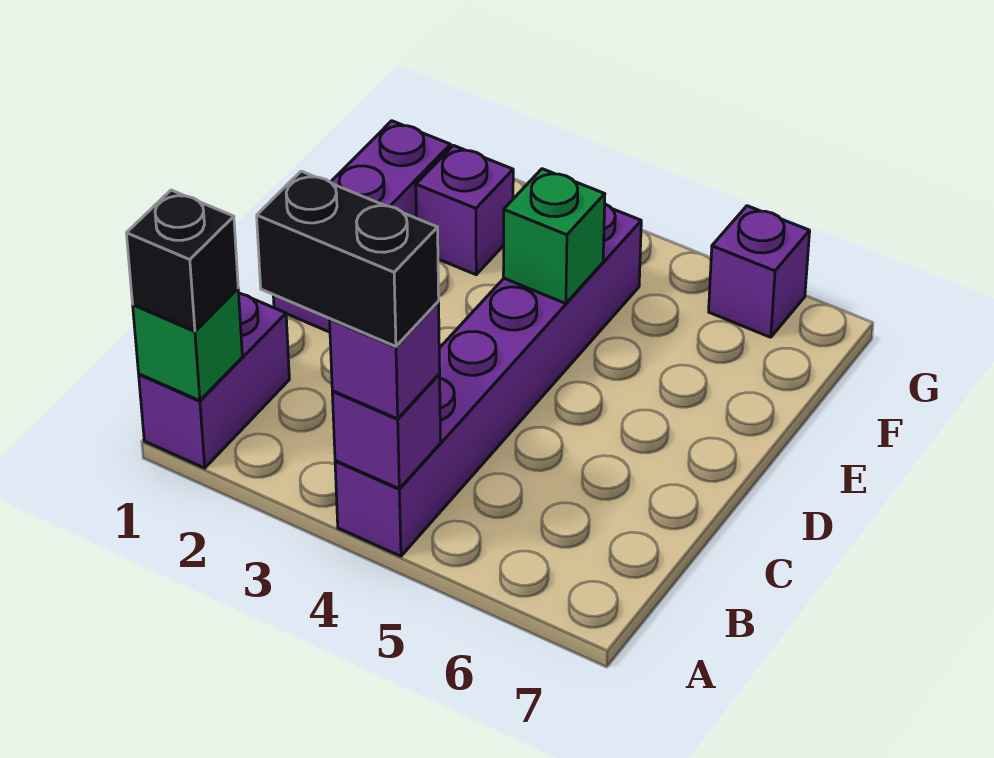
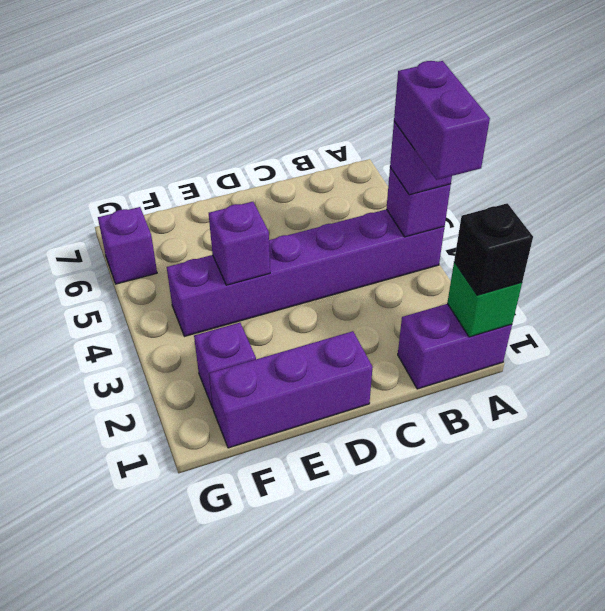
black brick A3:A4 level 4 -> purple brick A3:A4 level 4
green brick E4 level 2 -> purple brick E4 level 2

